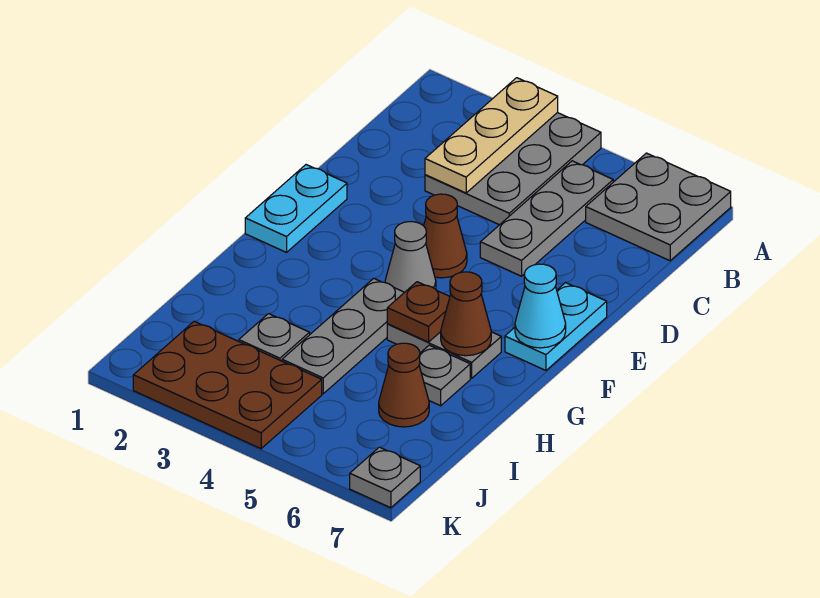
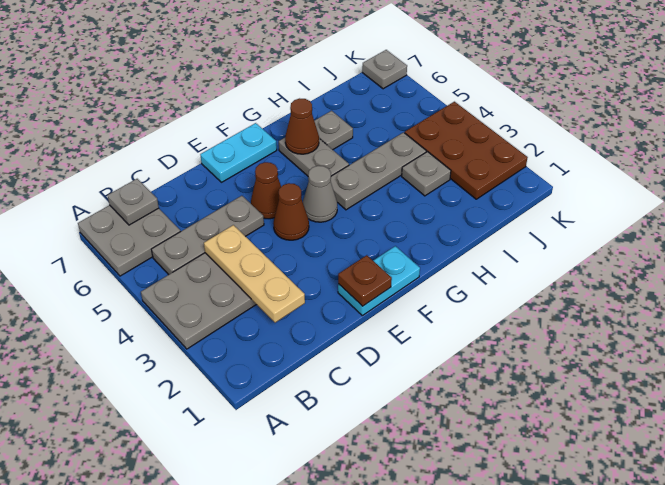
tan plate A3:C3 level 2 -> tan plate C2:C4 level 2
none -> grey plate B7 level 2
cyan cone F7 level 2 -> none
brown plate G5 level 2 -> brown plate E1 level 2
brown cone I6 level 1 -> brown cone E5 level 1

